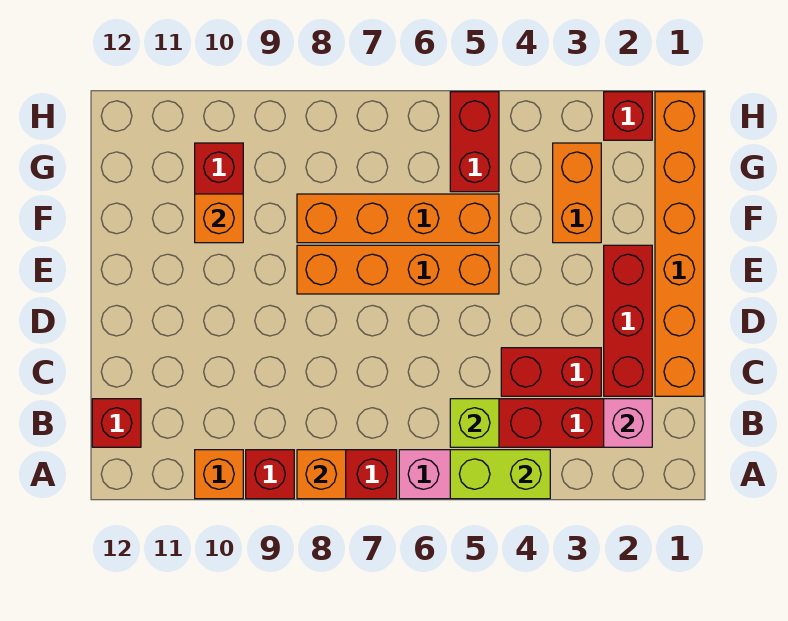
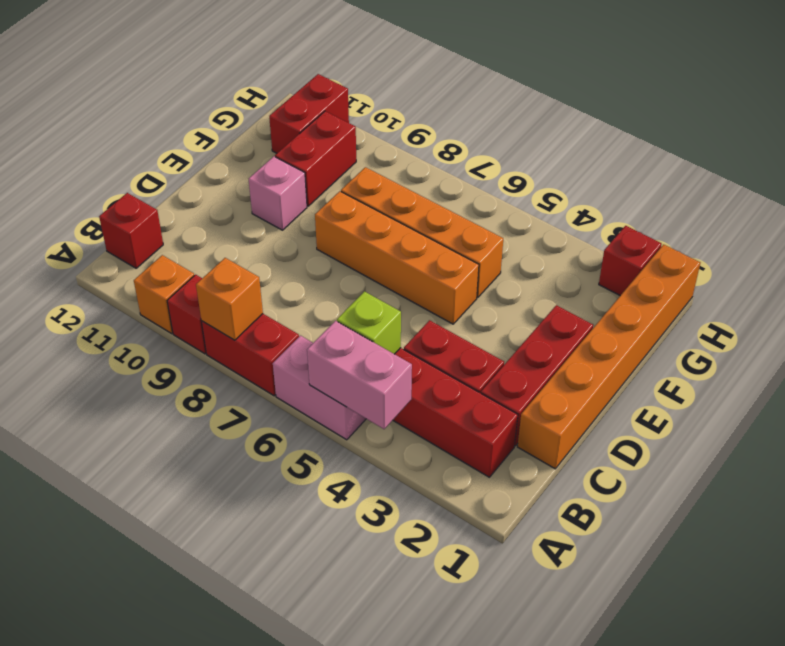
lime brick A4:A5 level 2 -> pink brick A4:A5 level 2
pink brick B2 level 2 -> pink brick E10 level 1
orange brick F3:G3 level 1 -> none
orange brick F10 level 2 -> none
red brick G5:H5 level 1 -> red brick G11:H11 level 1

